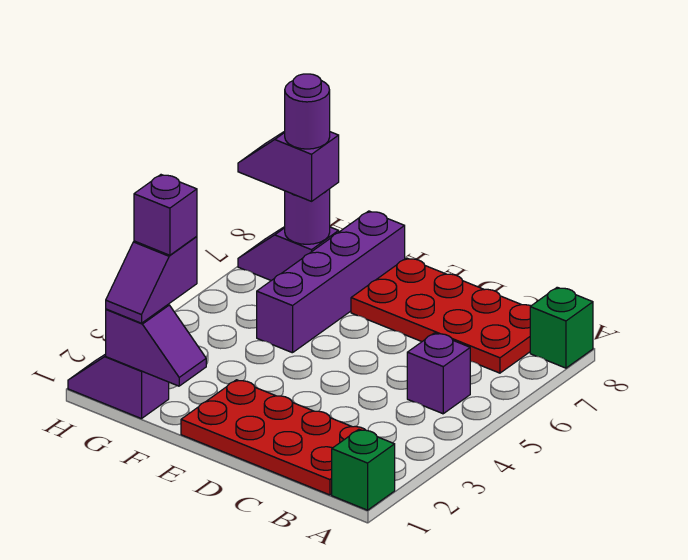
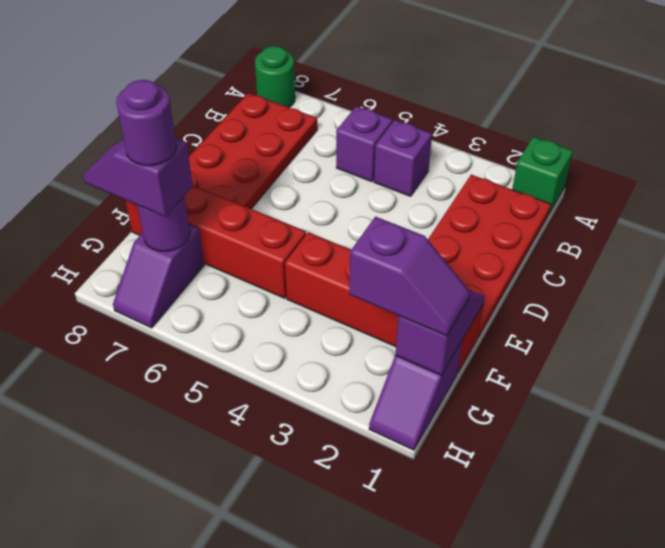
green brick A8 level 1 -> green round brick A8 level 1
none -> red brick F1:F4 level 1
purple brick F5:F8 level 1 -> red brick F5:F8 level 1
purple brick G2 level 4 -> purple brick B4 level 1
purple slope G7:H7 level 3 top G -> purple slope G7:G8 level 3 top 7

